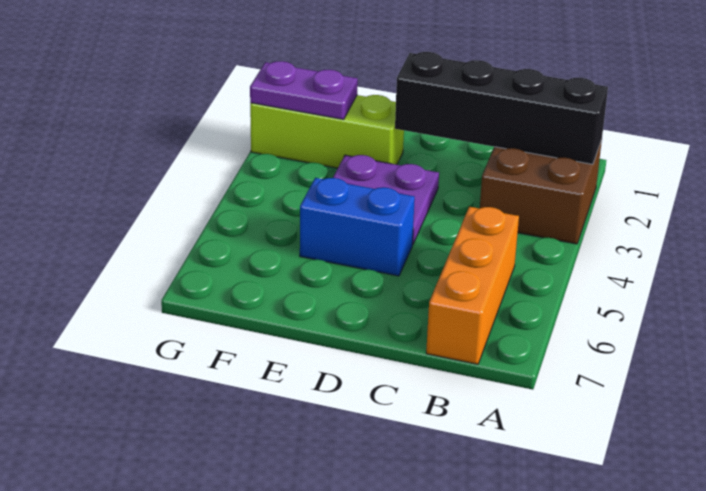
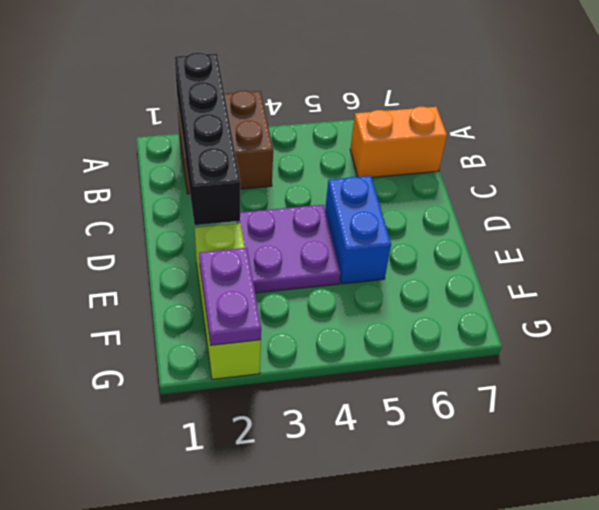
orange brick B5:B7 level 1 -> orange brick B6:B7 level 1

